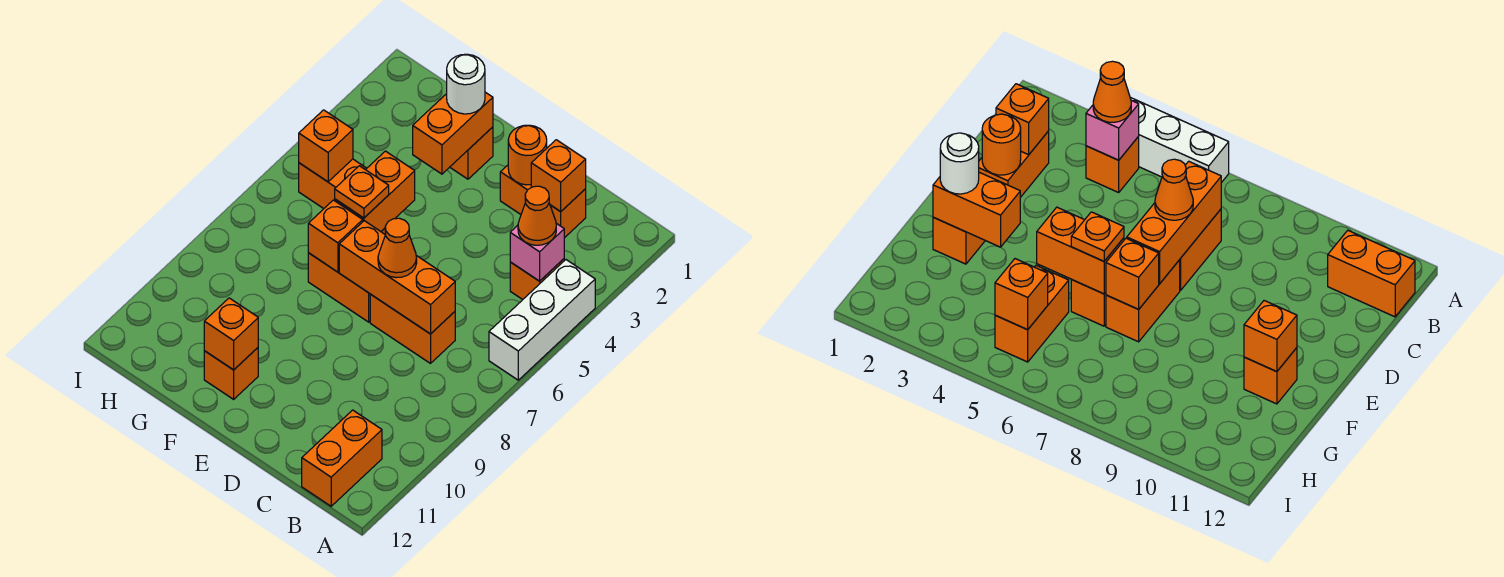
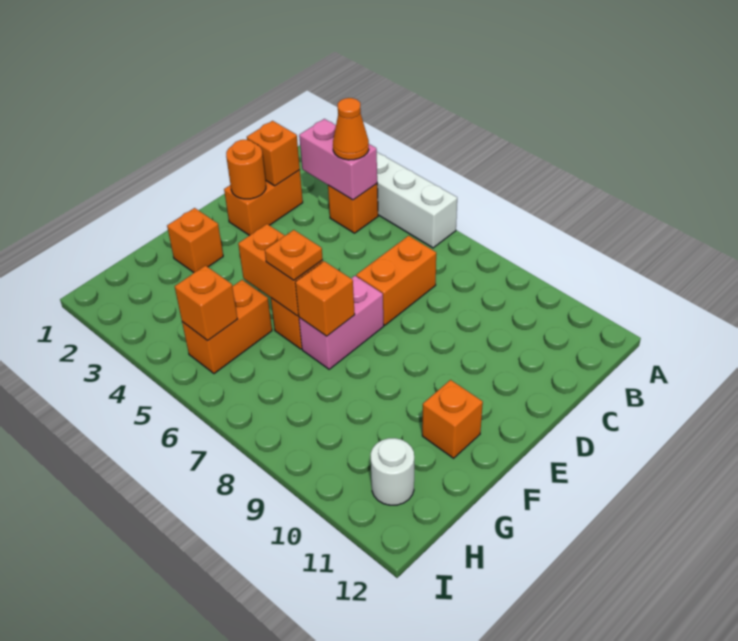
pink brick B4 level 2 -> pink brick B3:B4 level 2
orange brick B11:B12 level 1 -> none
orange brick C7:E7 level 2 -> none
orange cone D7 level 3 -> none
orange brick E7:F7 level 1 -> pink brick E7:F7 level 1
orange brick F2:F3 level 2 -> none
white round brick F2 level 3 -> white round brick H11 level 1
orange brick F11 level 2 -> none

